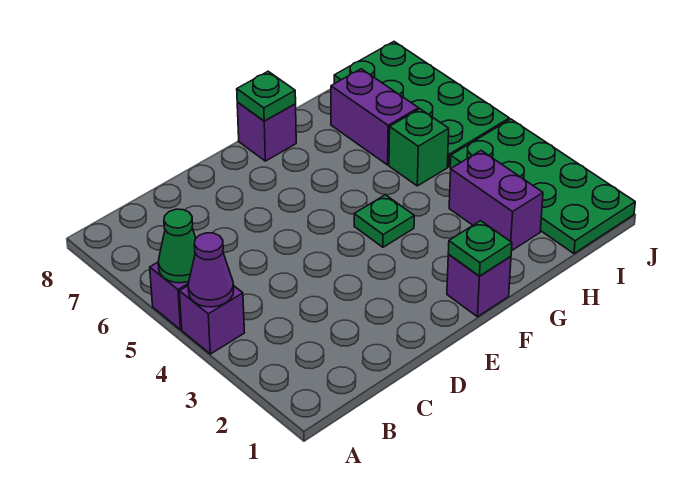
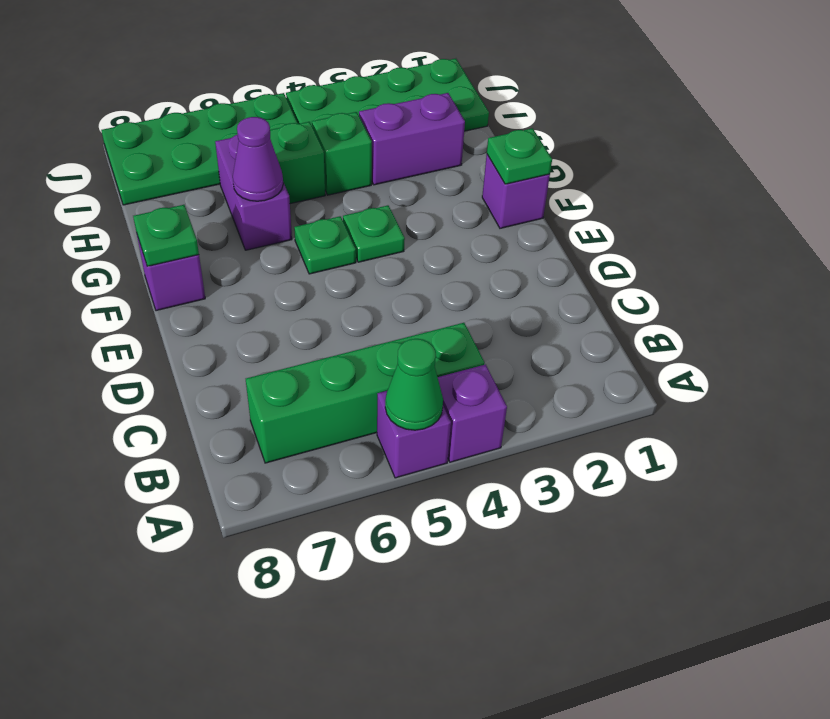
purple cone A4 level 2 -> purple cone G6 level 2
none -> green brick B4:B7 level 1
none -> green plate F5 level 1
none -> green brick H4 level 1
purple brick H6:H7 level 1 -> purple brick G6:H6 level 1

